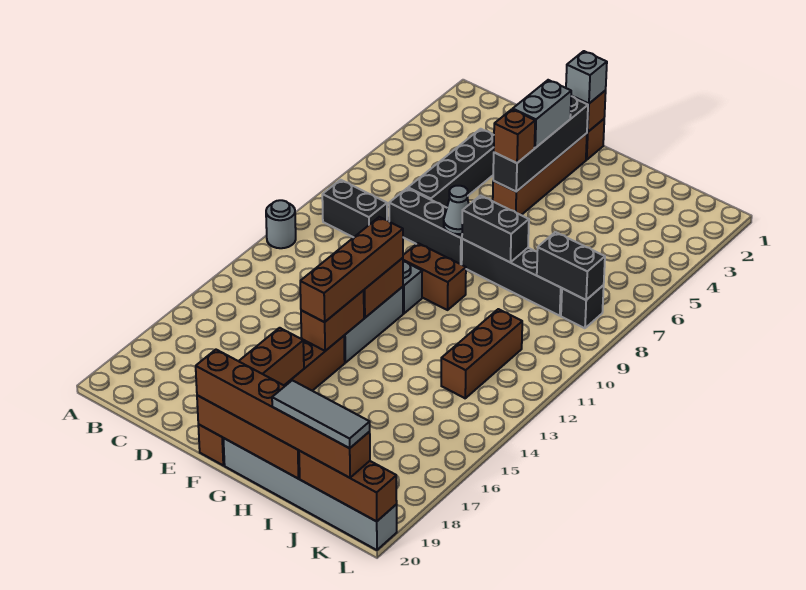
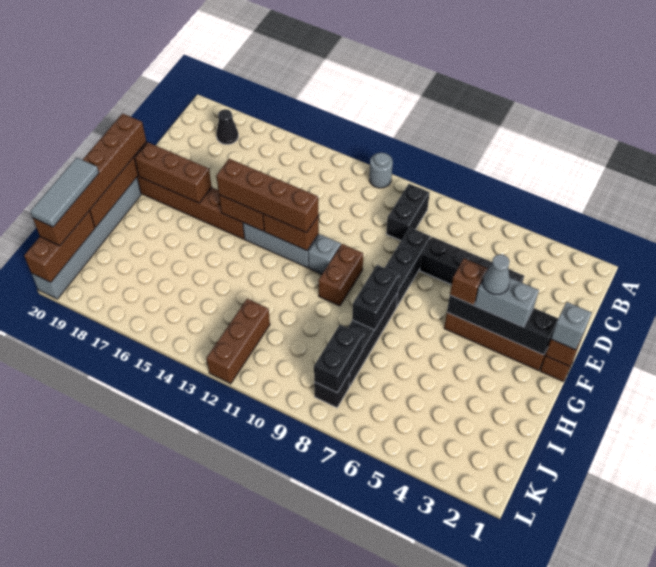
none -> black cone B18 level 1
grey cone F8 level 2 -> grey cone F4 level 4
brown brick J11:J13 level 1 -> brown brick J12:L12 level 1

